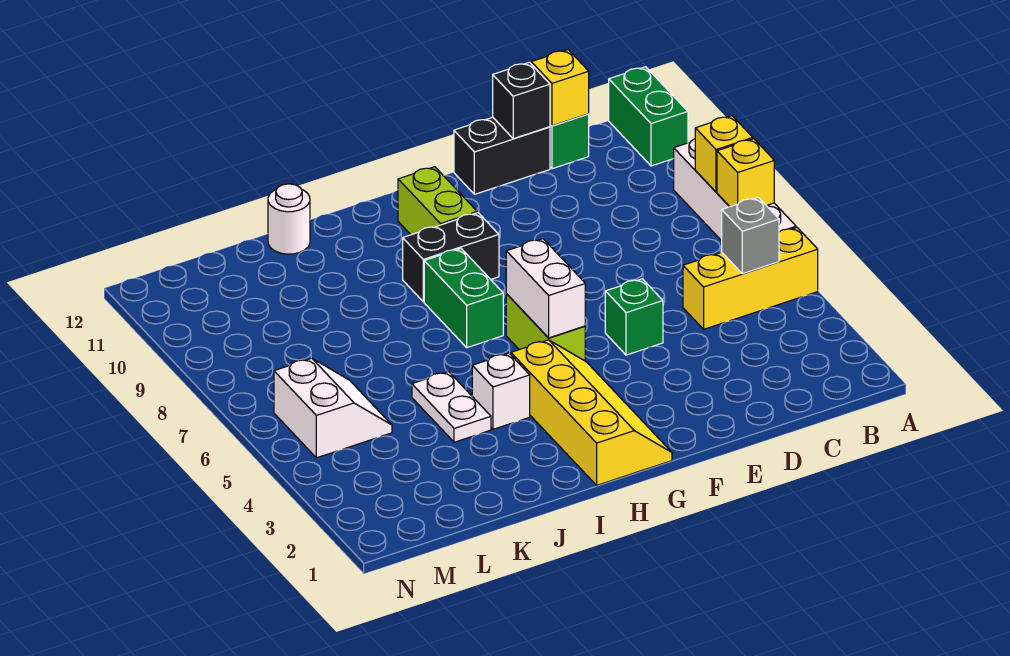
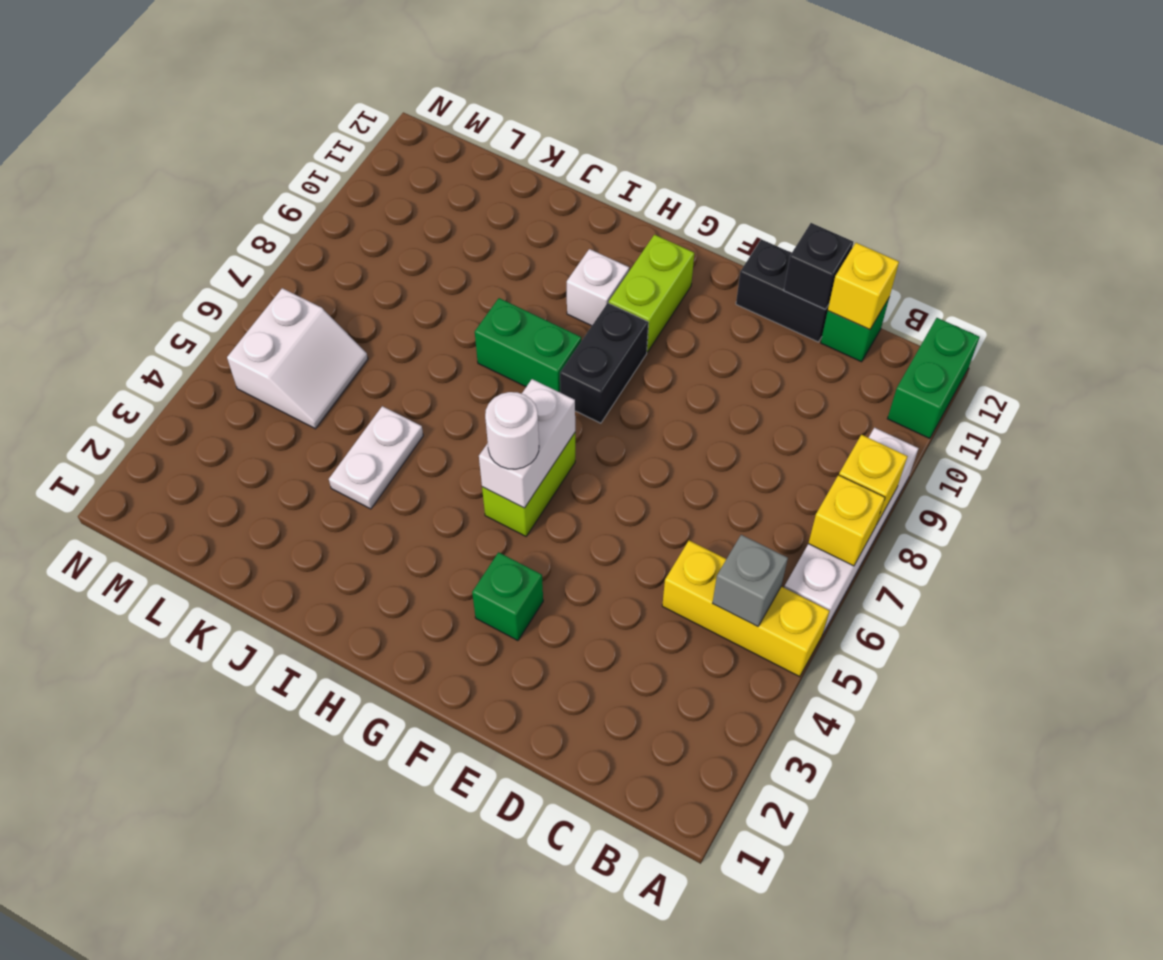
green brick E5 level 1 -> green brick F3 level 1
yellow slope G1:H4 level 1 top H -> none
black brick G9:H9 level 1 -> black brick G8:G9 level 1
green brick H7:H8 level 1 -> green brick H8:I8 level 1
white brick I4 level 1 -> white brick H10 level 1
white round brick J12 level 1 -> white round brick G5 level 3

